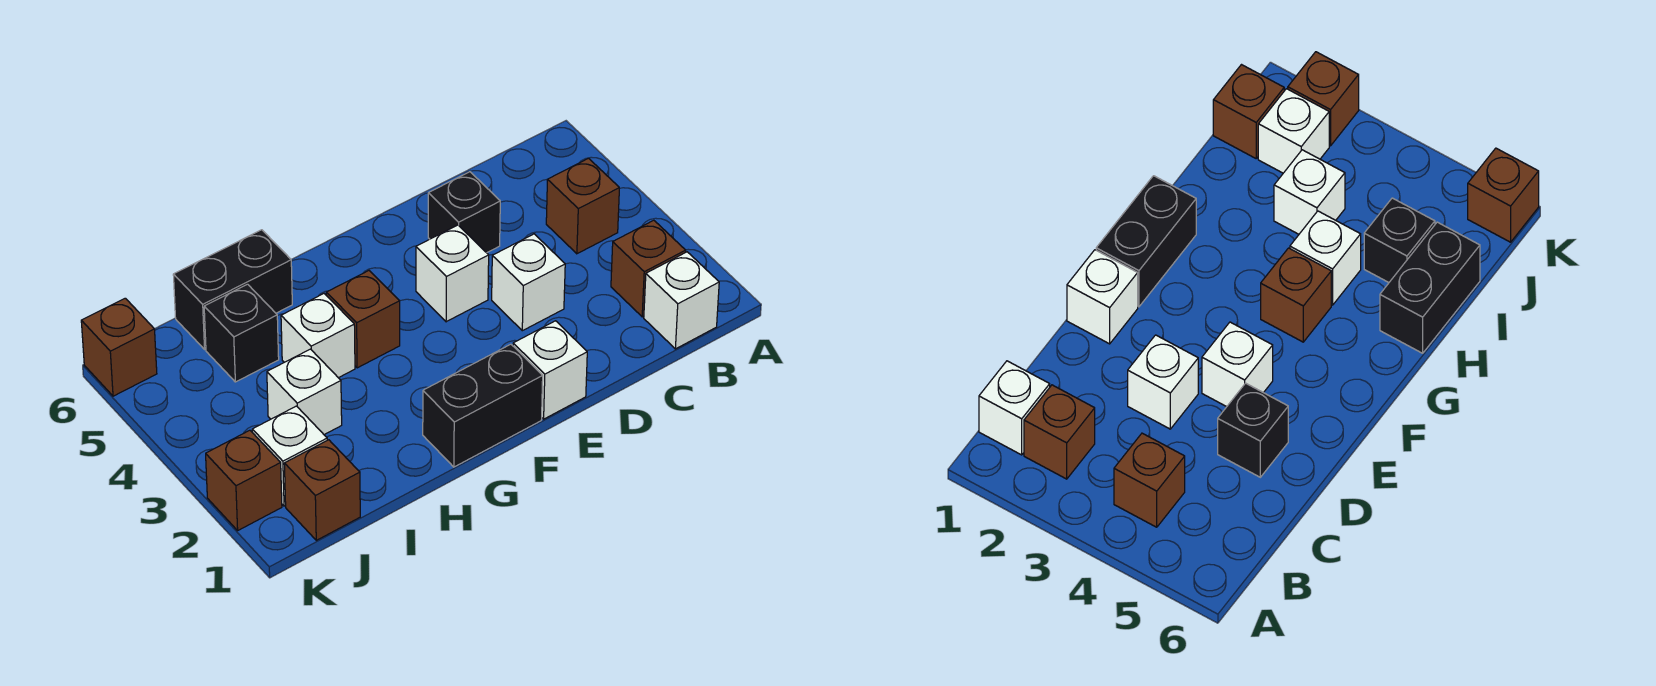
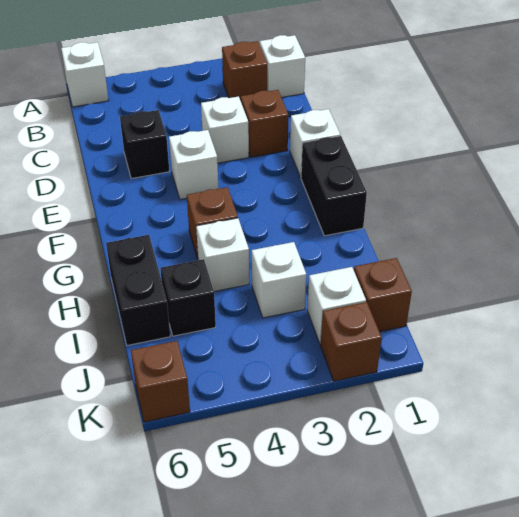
none -> white brick A6 level 1
brown brick B4 level 1 -> brown brick D2 level 1

